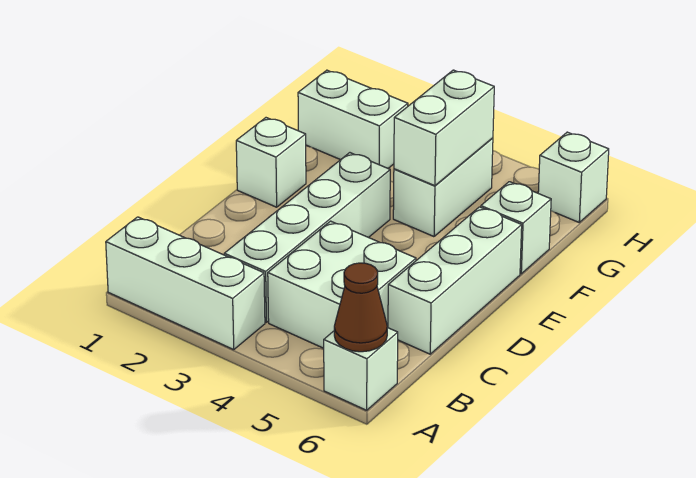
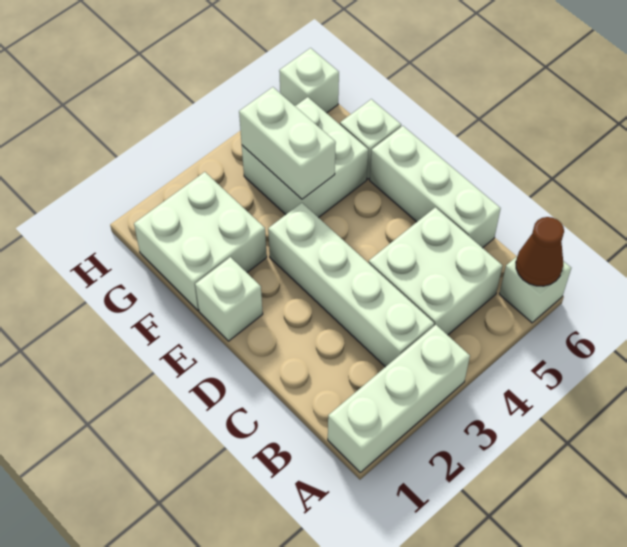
white brick F4:G4 level 1 -> white brick F4:G5 level 1
white brick G1:G2 level 1 -> white brick F1:G2 level 1

